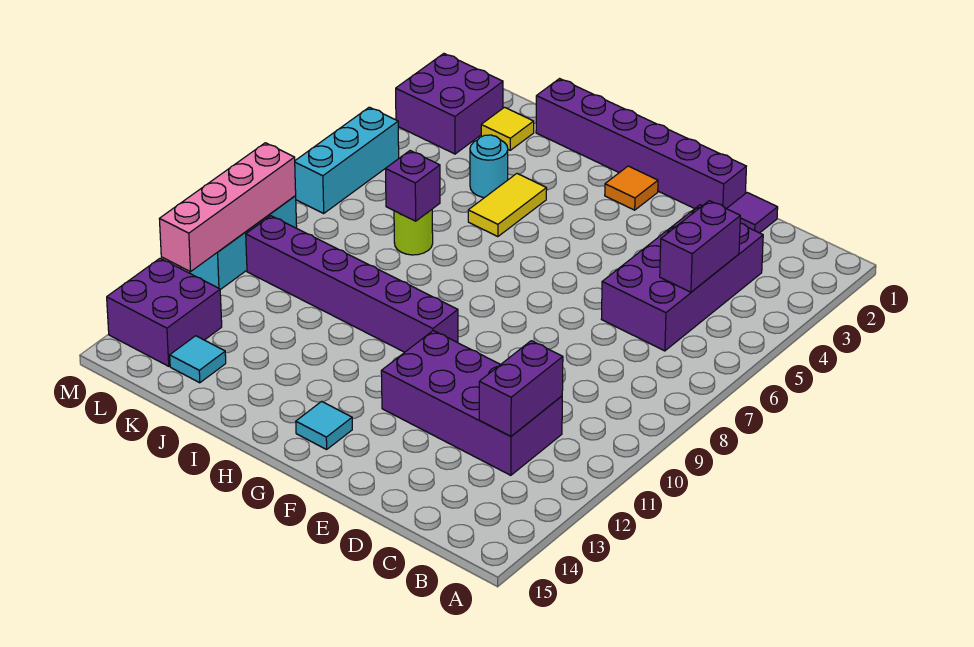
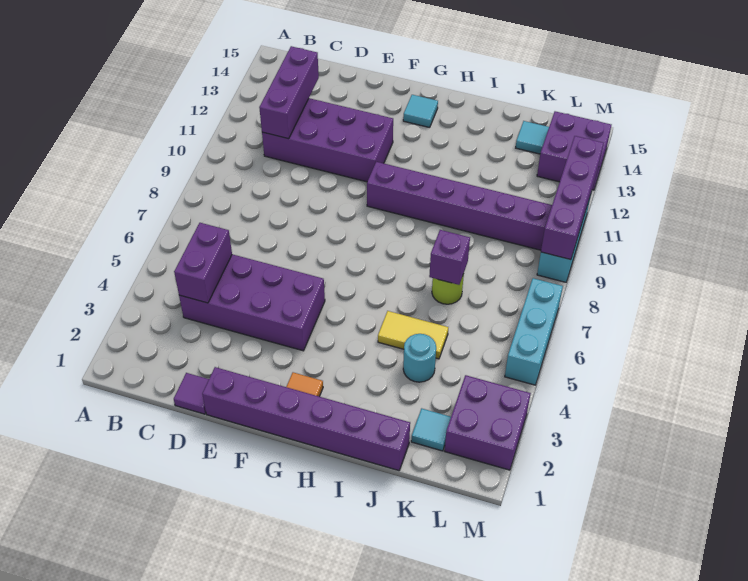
purple brick C3:D6 level 1 -> purple brick C4:F5 level 1
purple brick C11:C12 level 2 -> purple brick C11:C13 level 2
yellow tile I4:I5 level 1 -> yellow tile I5:J5 level 1
yellow tile K2 level 1 -> cyan tile K2 level 1
pink brick M9:M12 level 2 -> purple brick M9:M12 level 2

